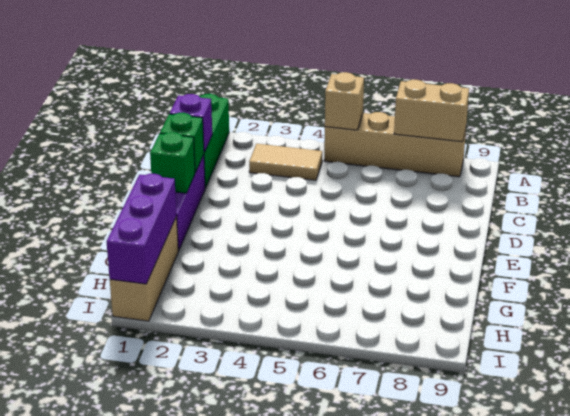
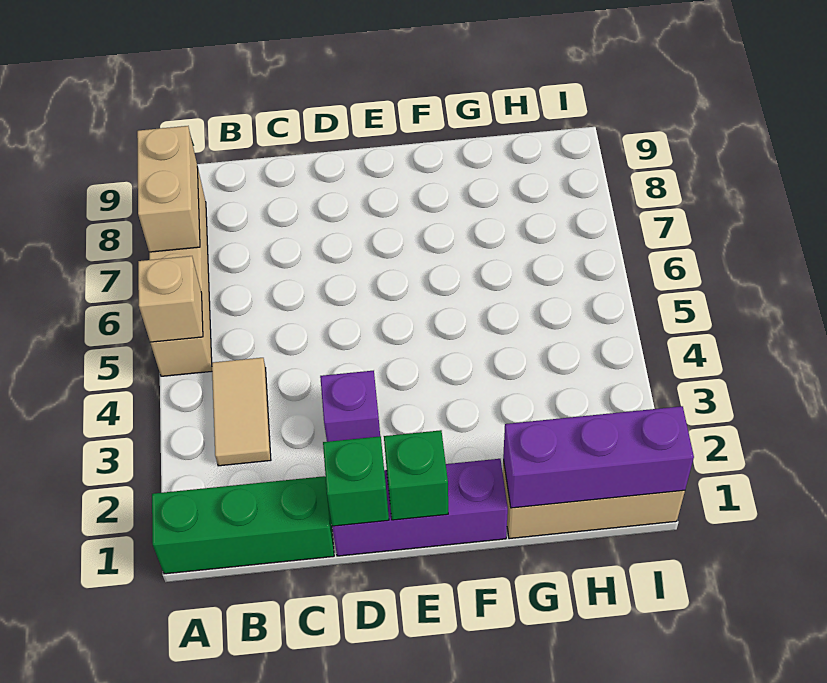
purple brick C1 level 2 -> purple brick D3 level 1

